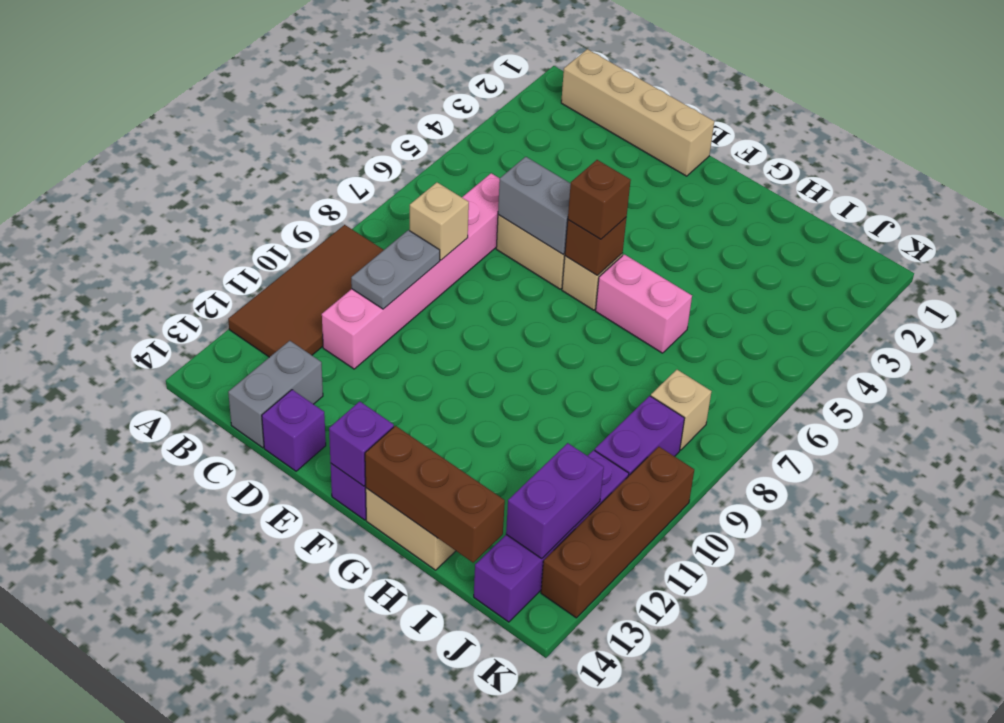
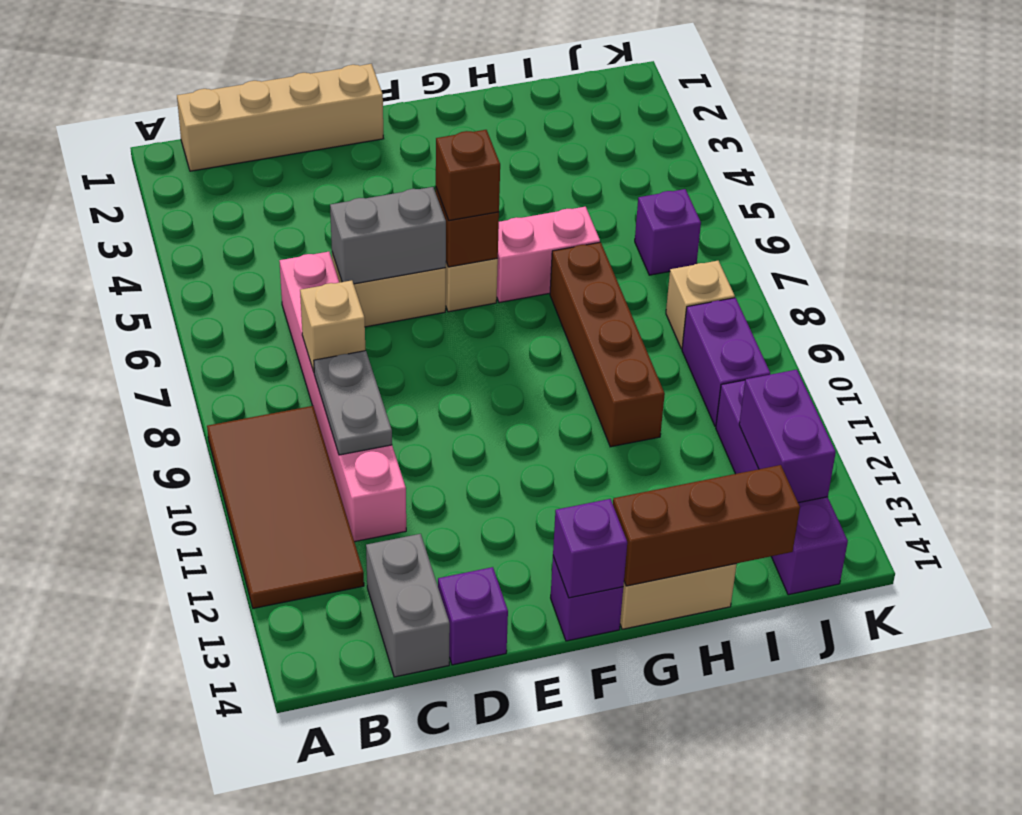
none -> purple brick J6 level 1
brown brick K10:K13 level 1 -> brown brick H7:H10 level 1

